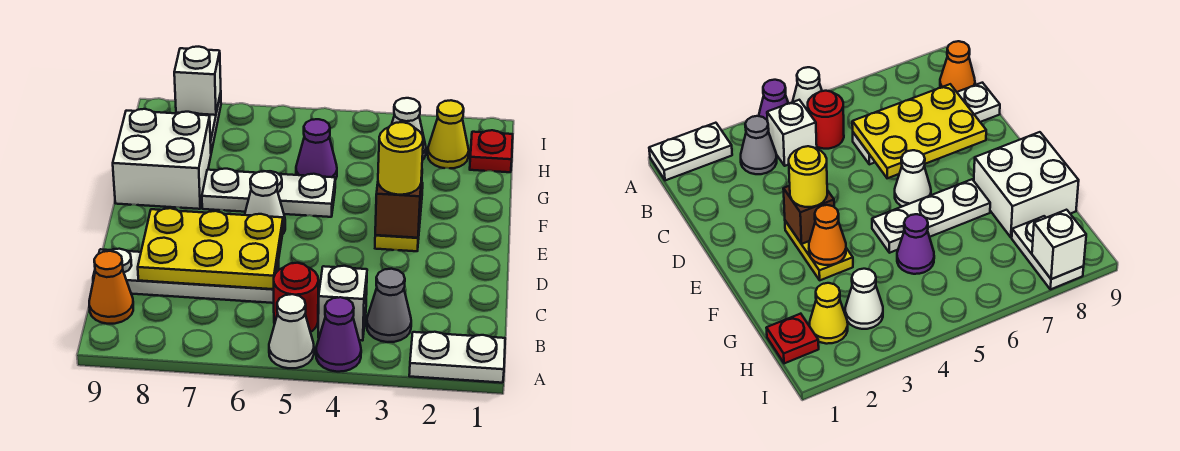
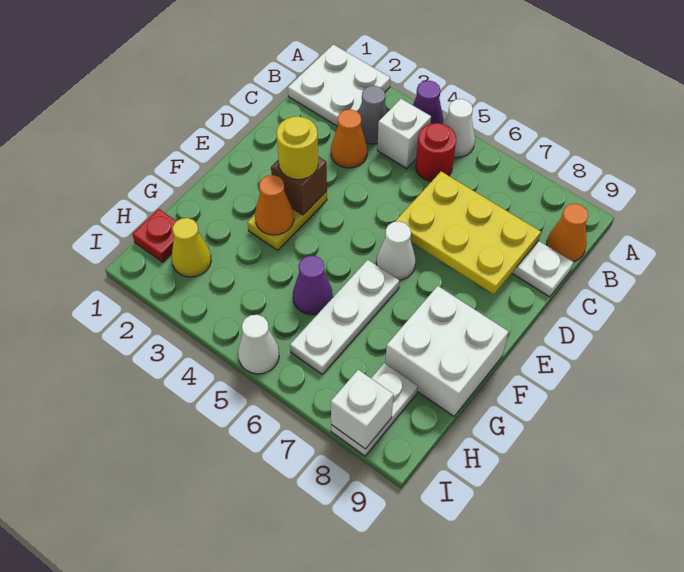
white plate A1:A2 level 1 -> white plate A1:B2 level 1
none -> orange cone C3 level 1
white plate F5:F7 level 1 -> white plate F6:H6 level 1
white cone H3 level 1 -> white cone I5 level 1

